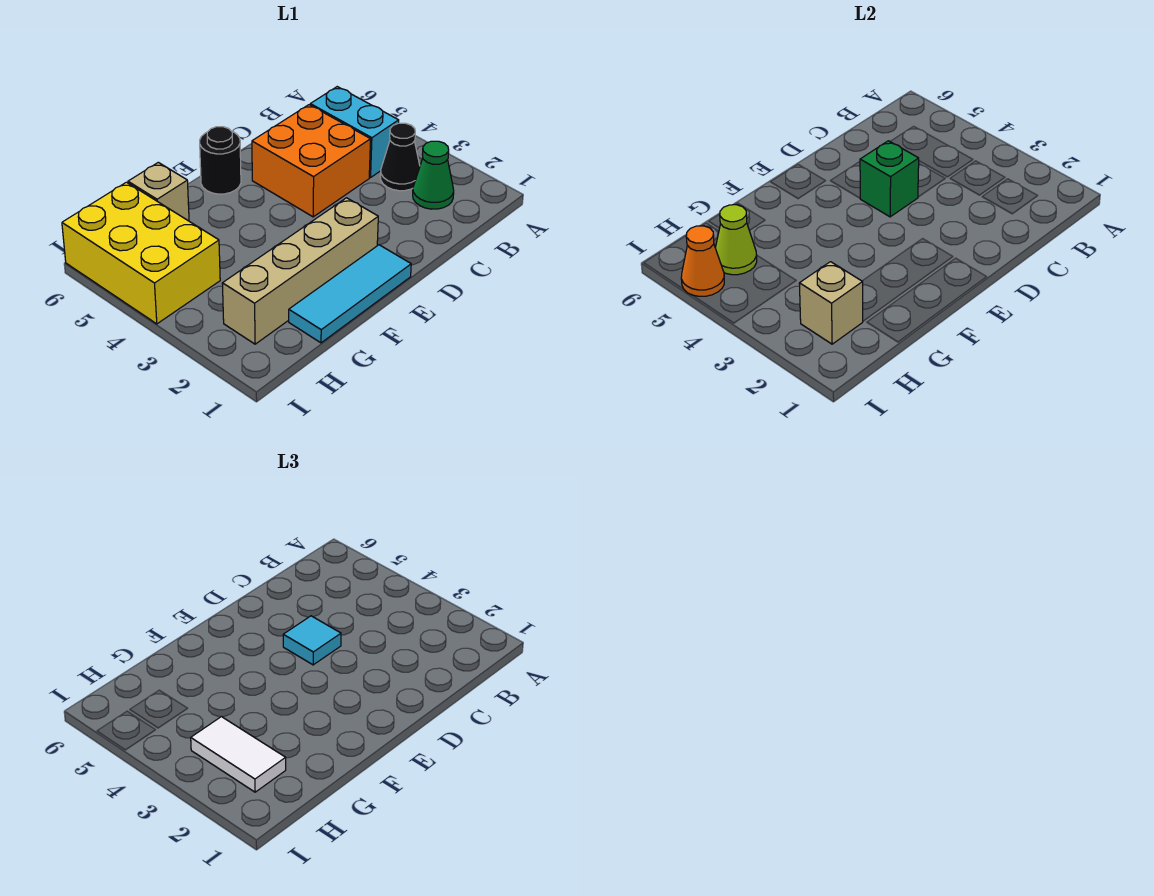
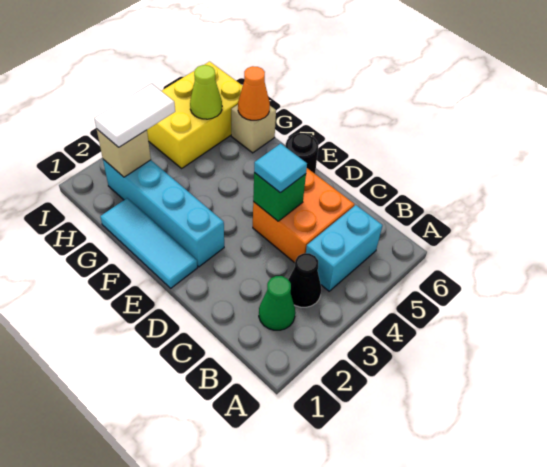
tan brick E2:H2 level 1 -> cyan brick E2:H2 level 1
orange cone I5 level 2 -> orange cone G6 level 2

